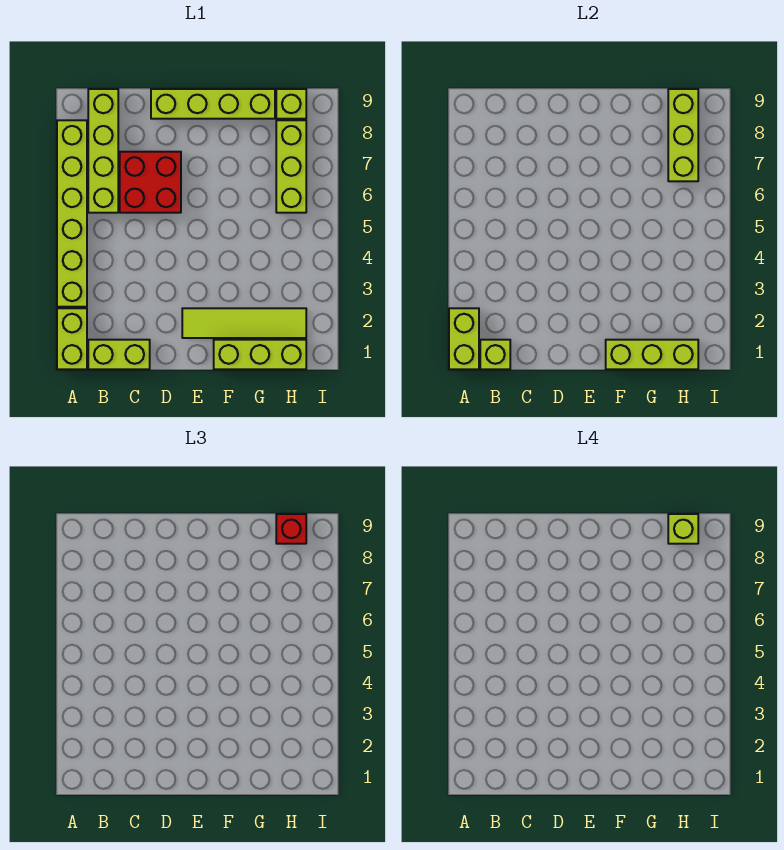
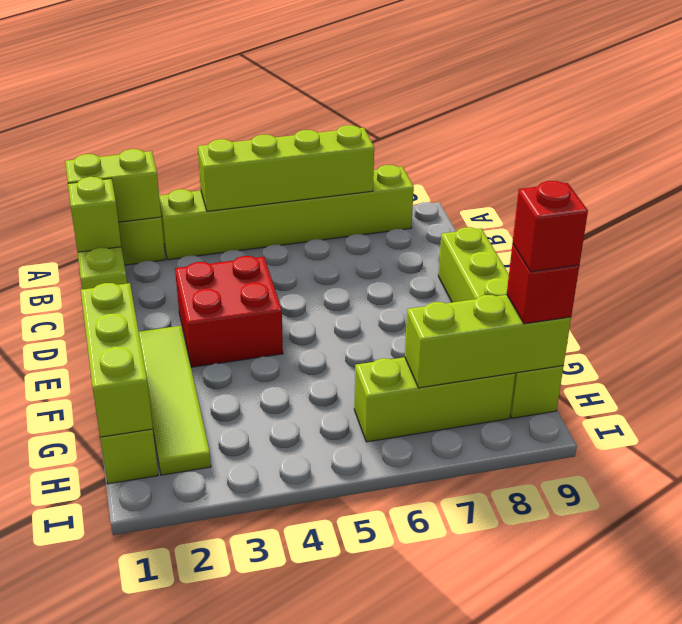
lime brick B6:B9 level 1 -> lime brick A4:A7 level 2
red brick C6:D7 level 1 -> red brick D3:E4 level 1
lime brick H9 level 4 -> red brick H9 level 4

